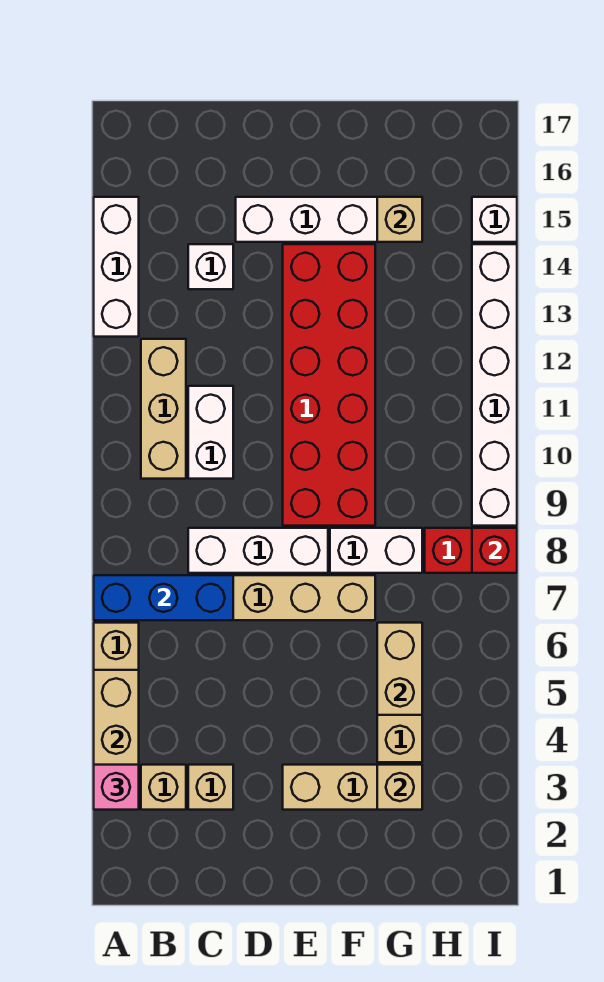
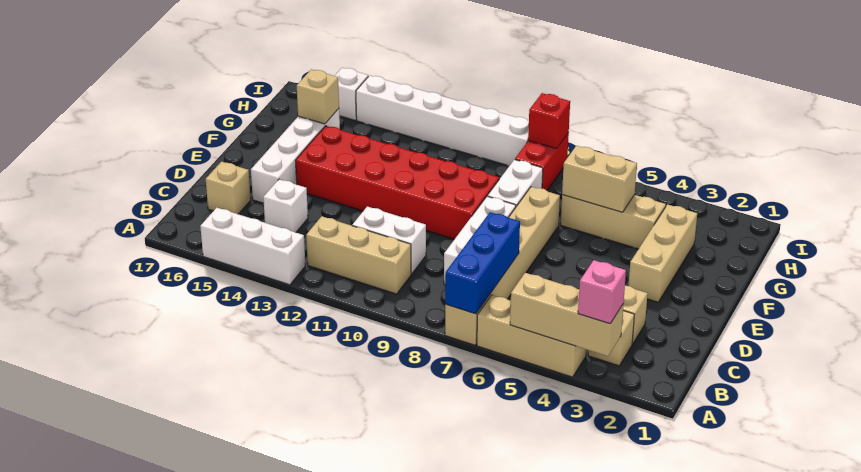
tan brick G3 level 2 -> tan brick C16 level 1

